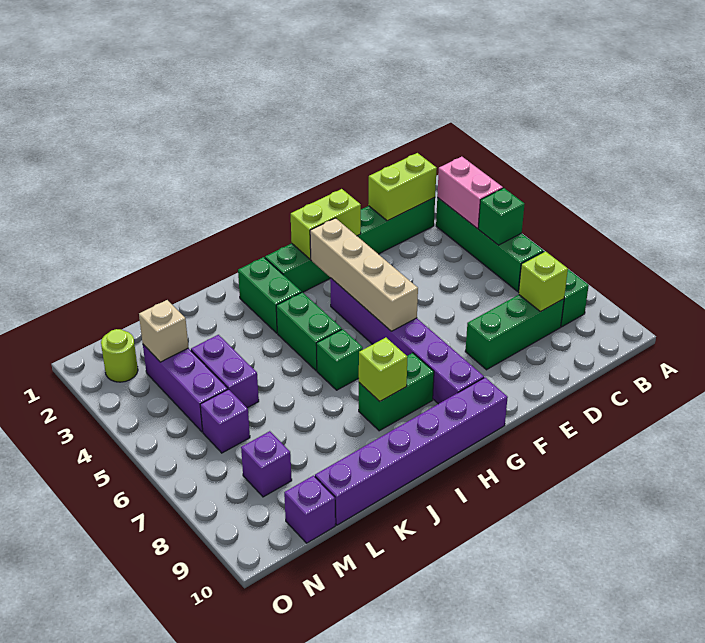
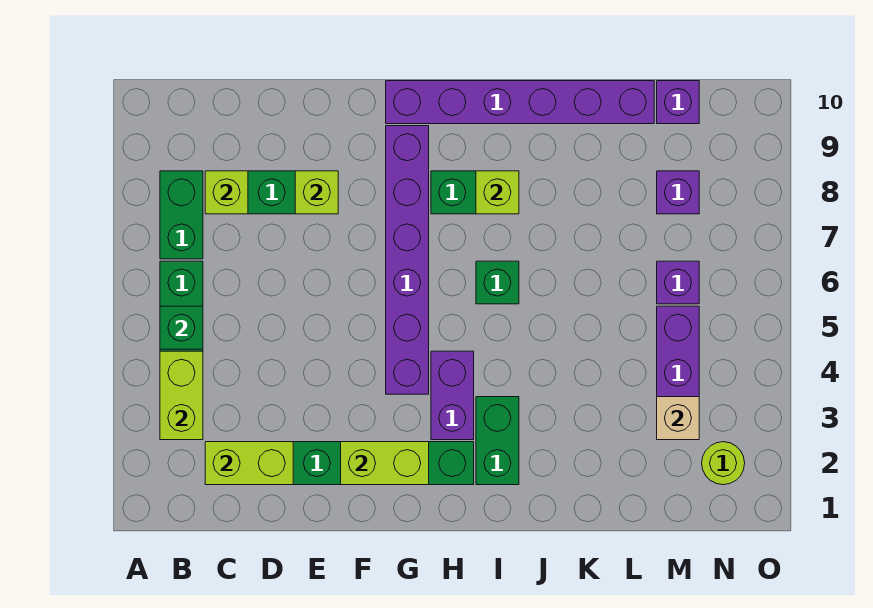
pink brick B3:B4 level 2 -> lime brick B3:B4 level 2
none -> lime brick E8 level 2
tan brick G3:G6 level 2 -> none
green brick I4:I5 level 1 -> none
purple brick L4:L5 level 1 -> purple brick H3:H4 level 1

